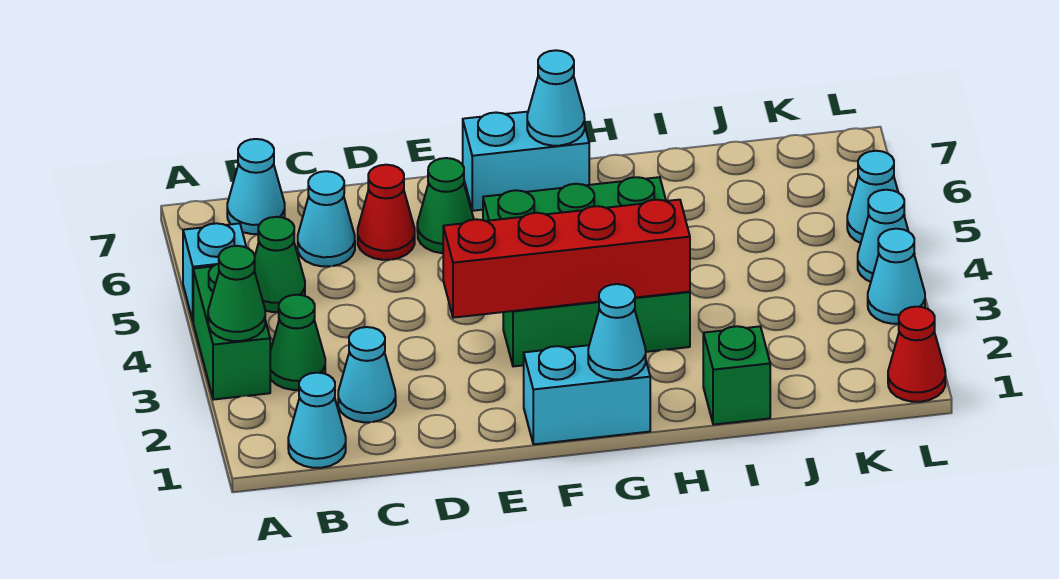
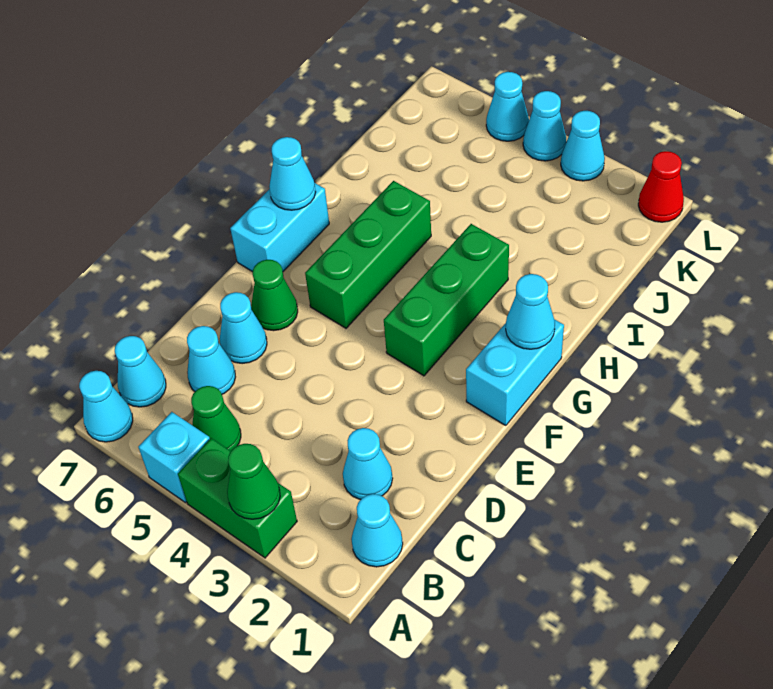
none -> cyan cone A7 level 1
green cone B3 level 1 -> none
red cone D6 level 1 -> cyan cone D6 level 1
red brick E3:H3 level 2 -> none
green brick I1 level 1 -> none

